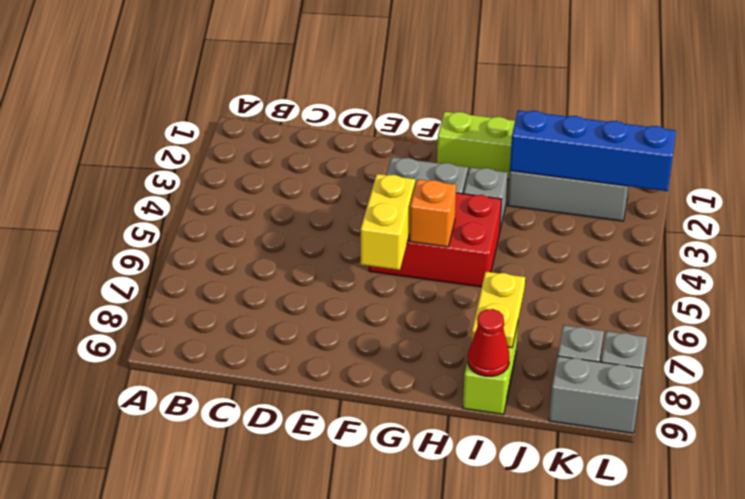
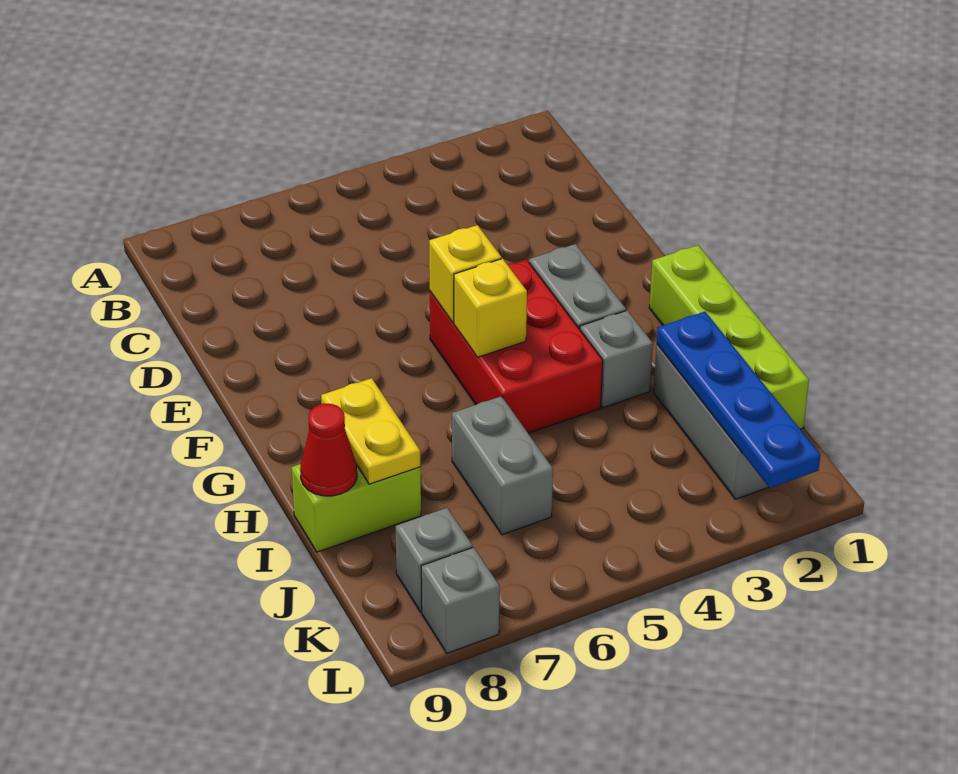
yellow brick F5:F6 level 2 -> yellow brick F5 level 2
orange brick G5 level 2 -> yellow brick G5 level 2
blue brick I2:L2 level 2 -> blue plate I2:L2 level 2
yellow plate I7:I8 level 2 -> yellow plate H8:I8 level 2
grey brick K9:L9 level 1 -> grey brick I6:J6 level 1

